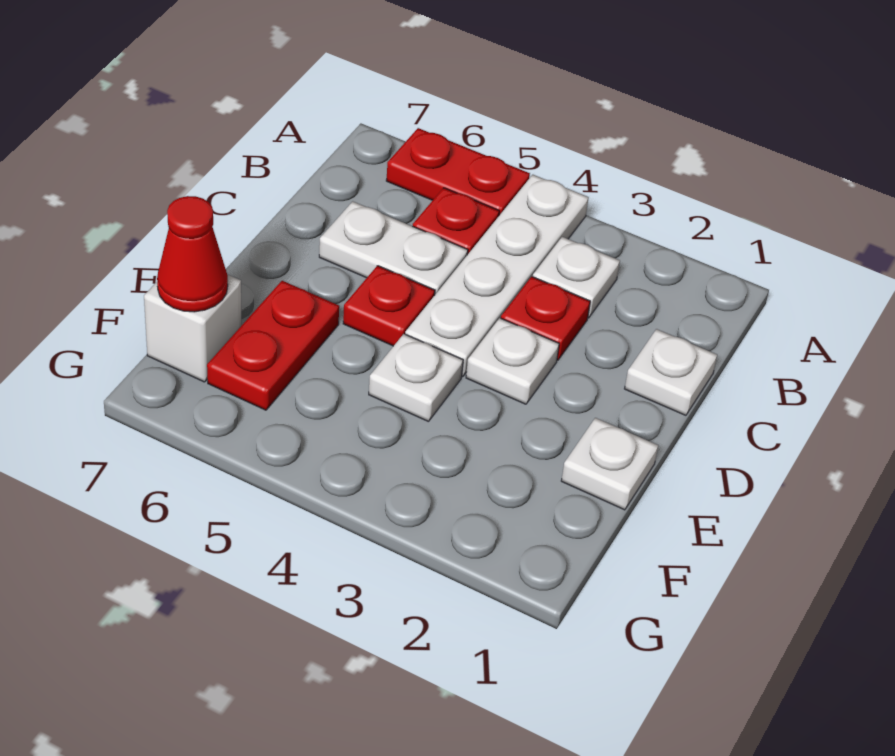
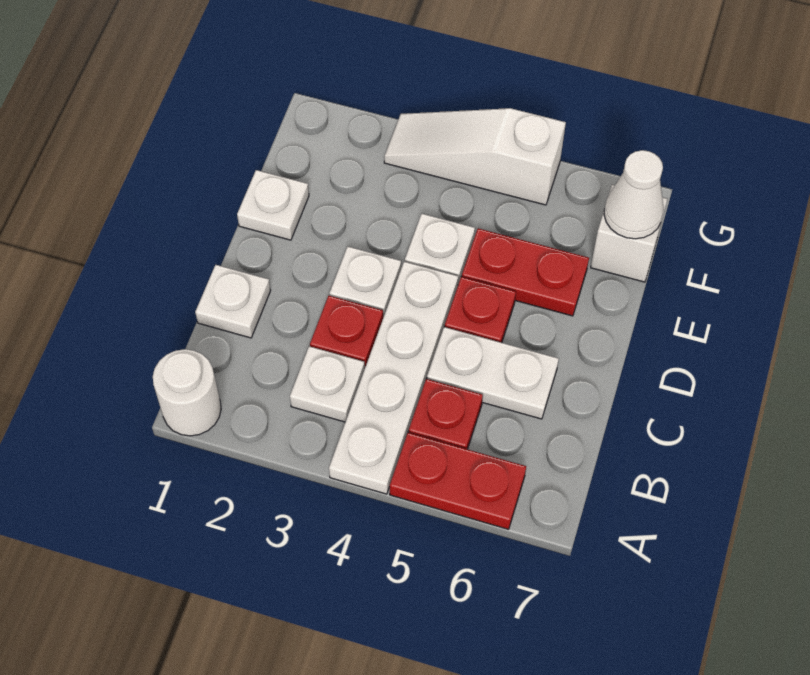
none -> white round brick A1 level 1
red plate E6:F6 level 1 -> red plate E5:E6 level 1
red cone F7 level 2 -> white cone F7 level 2
none -> white slope G3:G5 level 1 top 5

